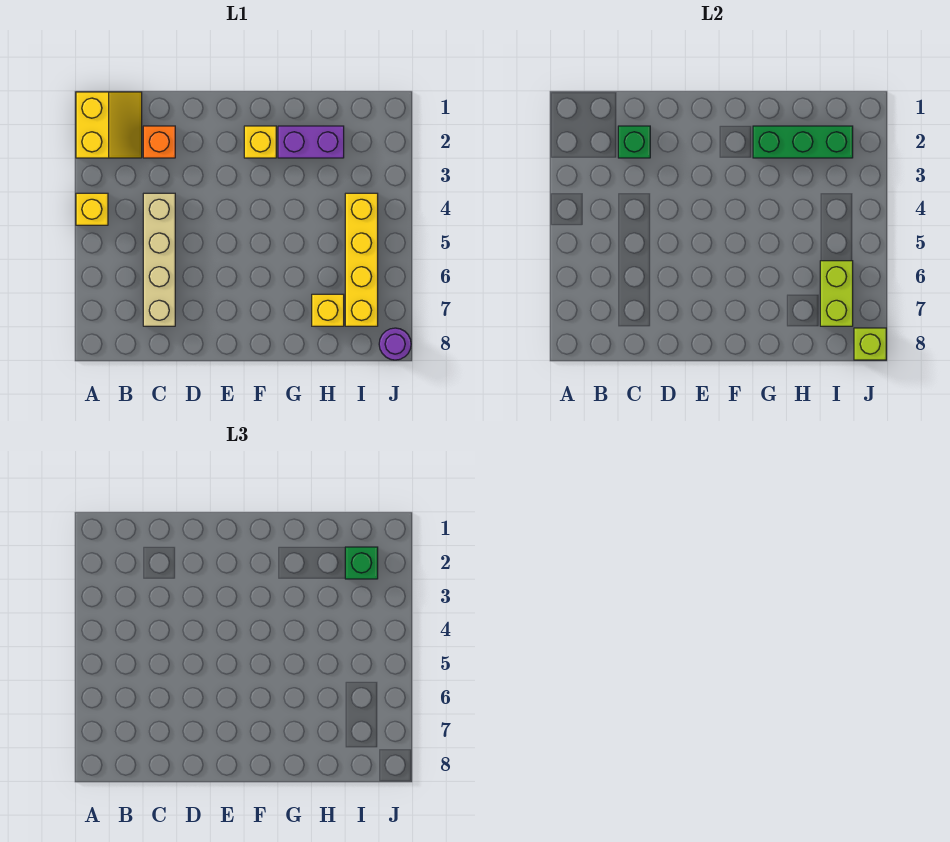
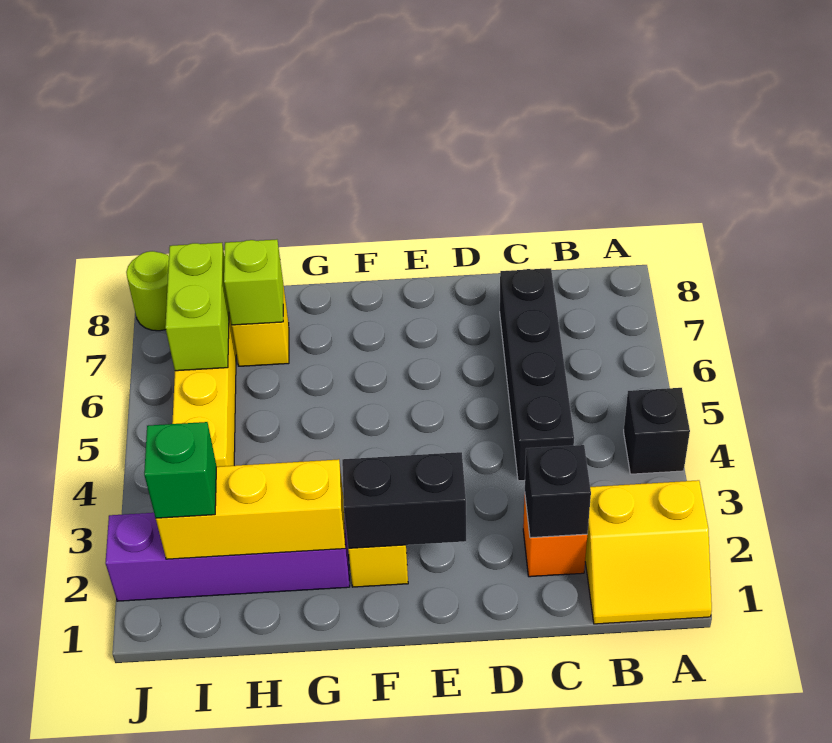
yellow slope A1:B2 level 1 top A -> yellow slope A1:B2 level 1 top 2
yellow brick A4 level 1 -> black brick A4 level 1
green brick C2 level 2 -> black brick C2 level 2
tan brick C4:C7 level 1 -> black brick C4:C7 level 1
none -> black brick E2:F2 level 2
purple brick G2:H2 level 1 -> purple brick G2:J2 level 1
green brick G2:I2 level 2 -> yellow brick G2:I2 level 2
purple round brick J8 level 1 -> lime round brick J8 level 1
lime brick J8 level 2 -> lime brick H7 level 2

